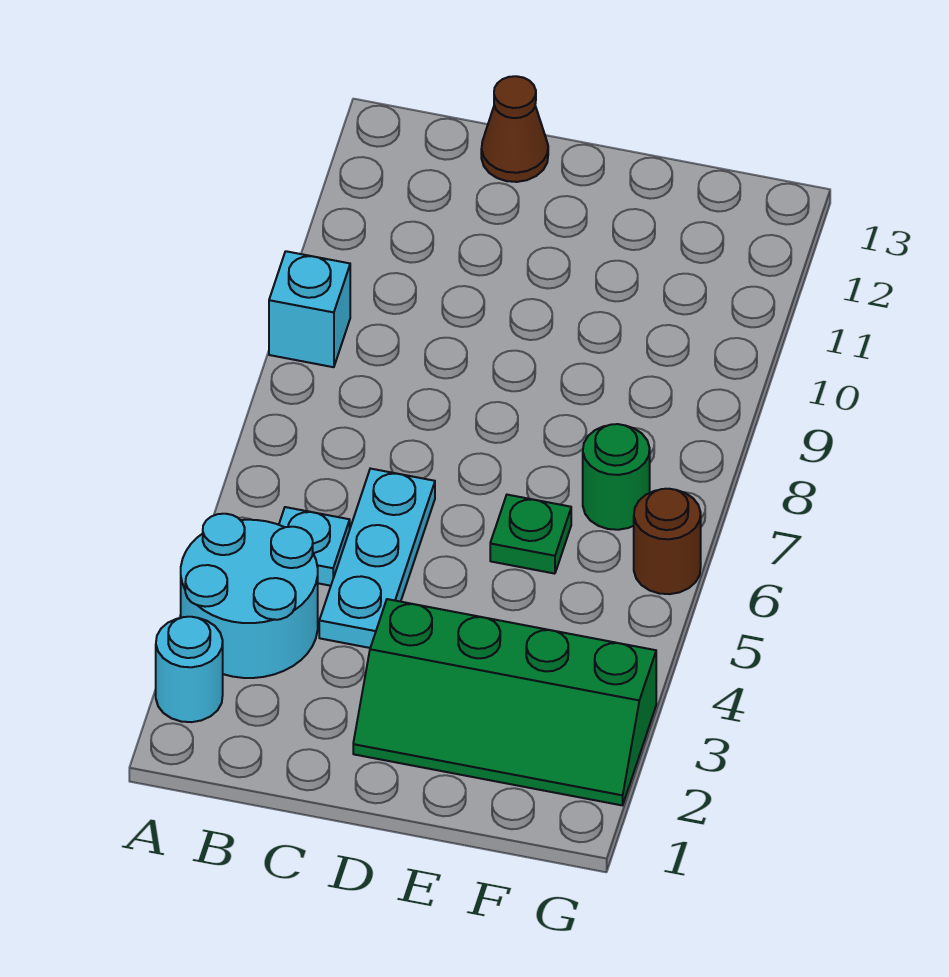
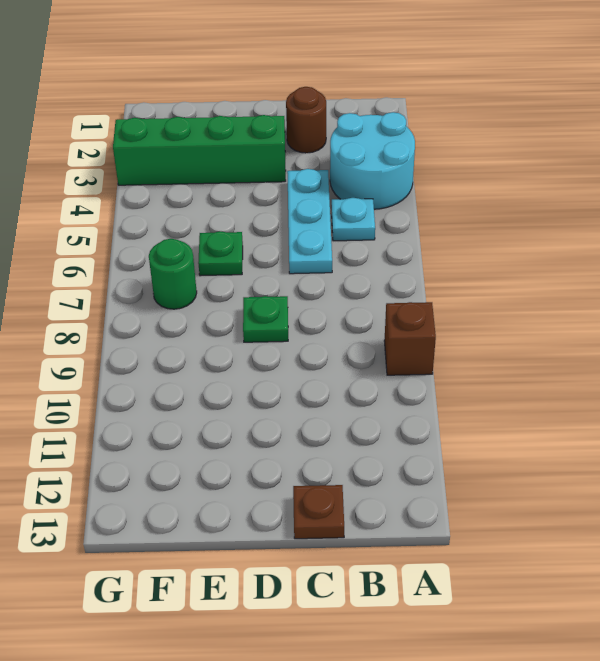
cyan round brick A2 level 1 -> none
cyan brick A9 level 1 -> brown brick A9 level 1
brown cone C13 level 1 -> brown plate C13 level 1
none -> green plate D8 level 1
brown round brick G6 level 1 -> brown round brick C2 level 1

